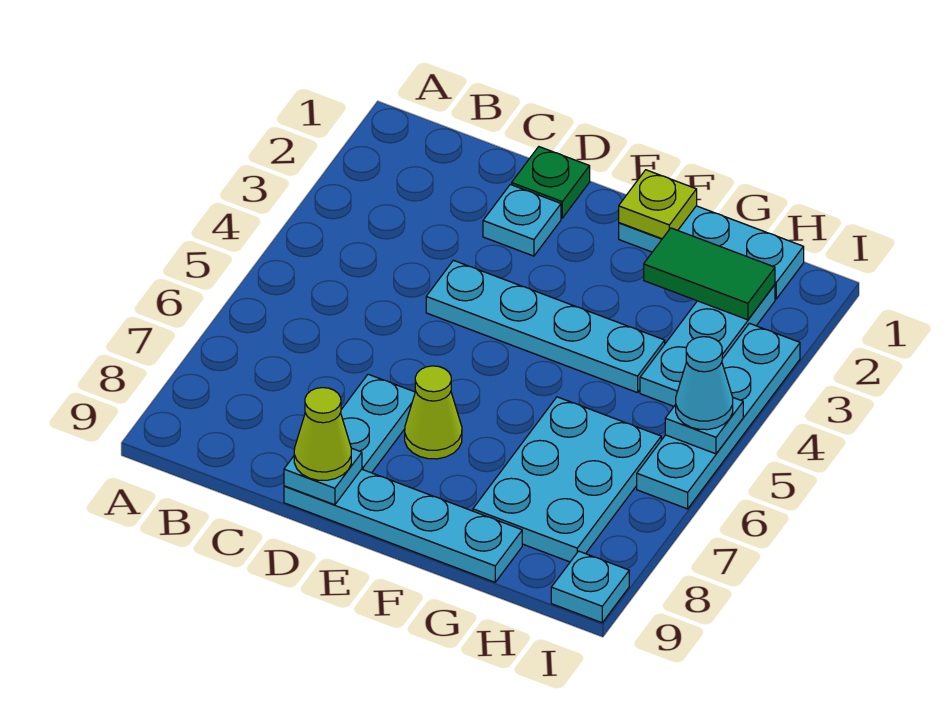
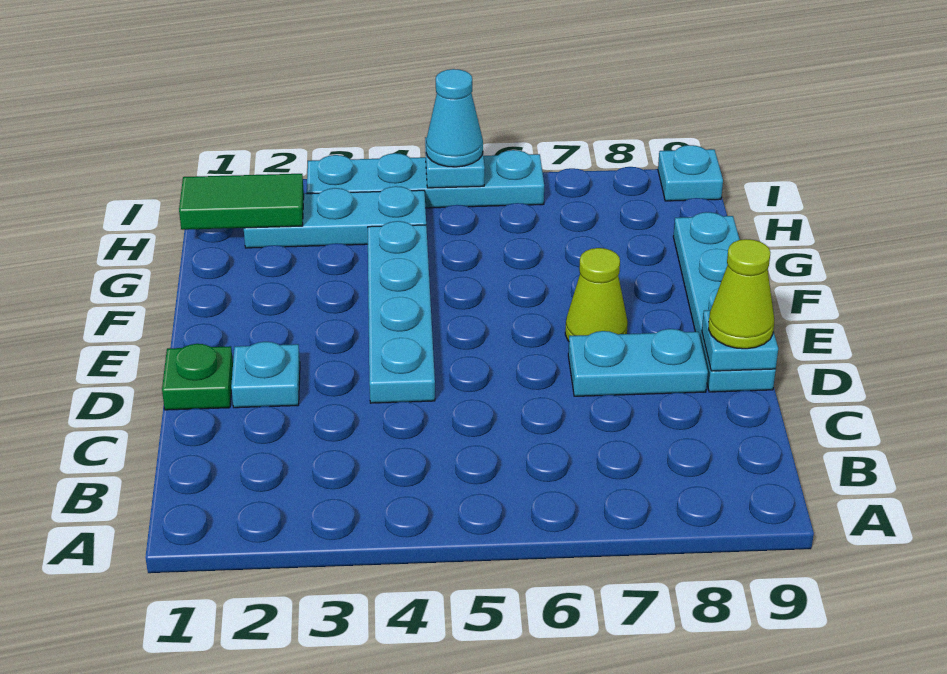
cyan plate F1:H1 level 1 -> none
lime plate F1 level 2 -> none
green tile G2:H2 level 2 -> green tile H1:H2 level 2
cyan plate G6:H8 level 1 -> none

